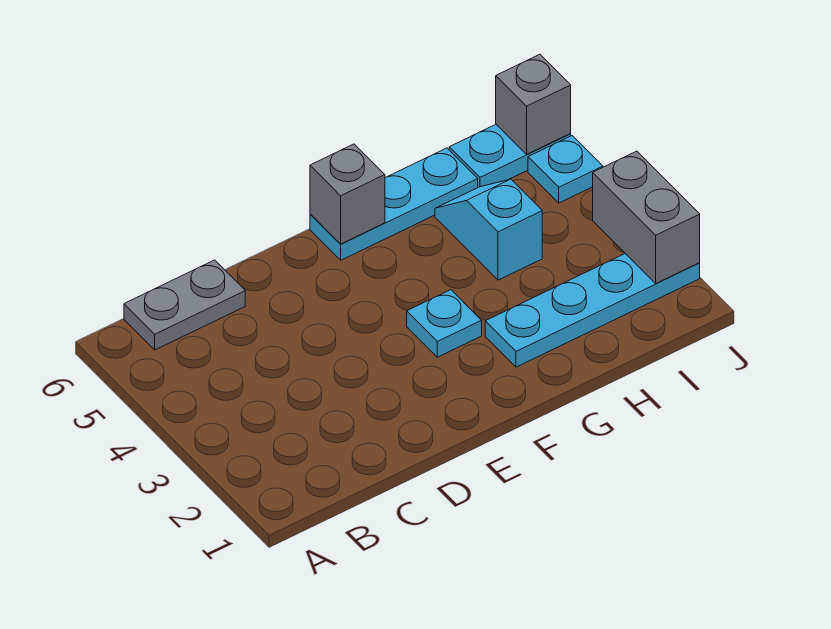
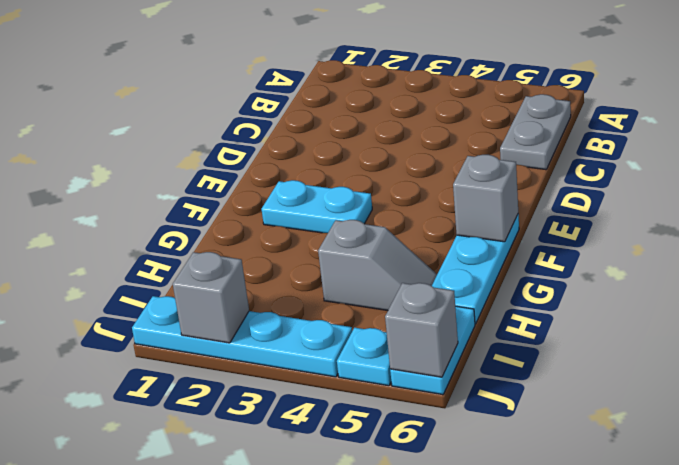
cyan plate F3 level 1 -> cyan plate F2:F3 level 1
cyan plate G2:J2 level 1 -> cyan plate J1:J4 level 1
cyan slope H4:H5 level 1 top 4 -> grey slope H4:H5 level 1 top 4
grey brick J2:J3 level 2 -> grey brick J2 level 2

